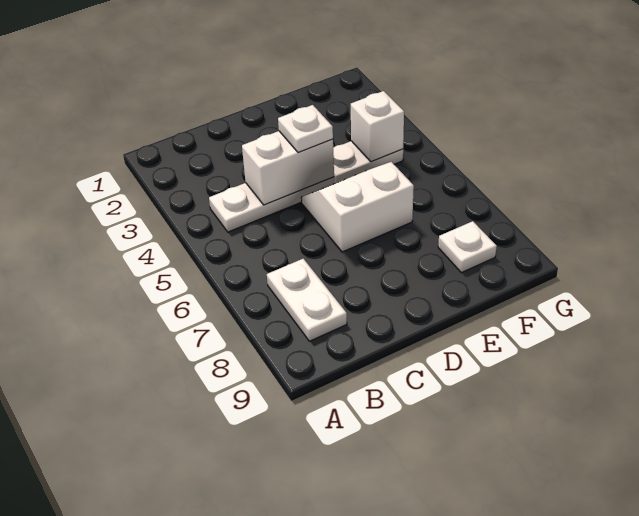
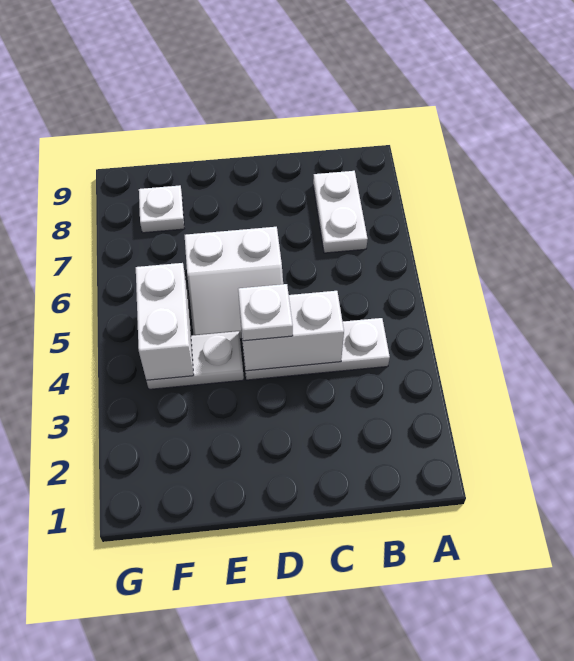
white brick F4 level 2 -> white brick F4:F5 level 2

